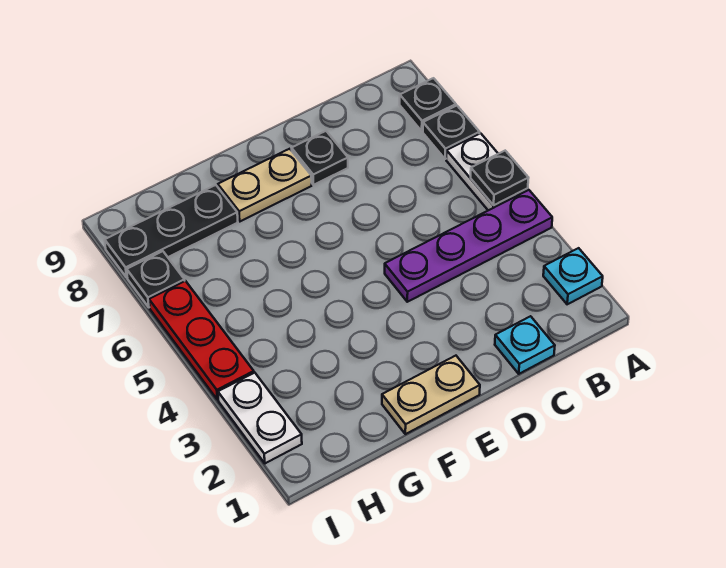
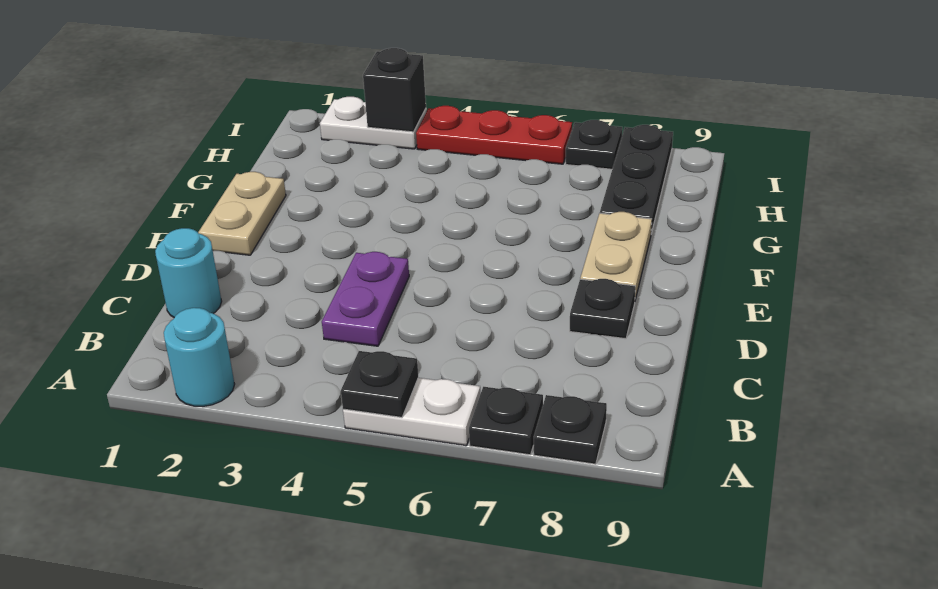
cyan plate A2 level 1 -> cyan round brick A2 level 1
purple plate A4:D4 level 1 -> purple plate C4:D4 level 1
cyan plate C1 level 1 -> cyan round brick C1 level 1
none -> black brick I3 level 2

